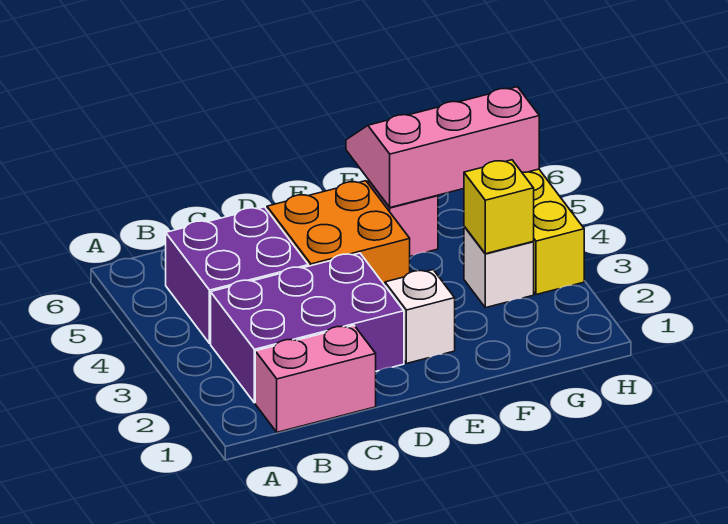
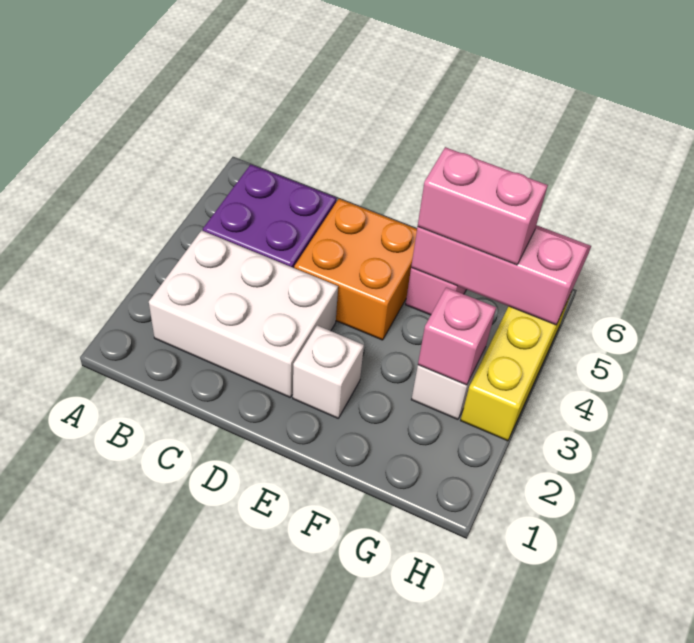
pink brick B1:C1 level 1 -> pink brick F5:G5 level 3
purple brick B2:D3 level 1 -> white brick B2:D3 level 1
yellow brick G3 level 2 -> pink brick G3 level 2

